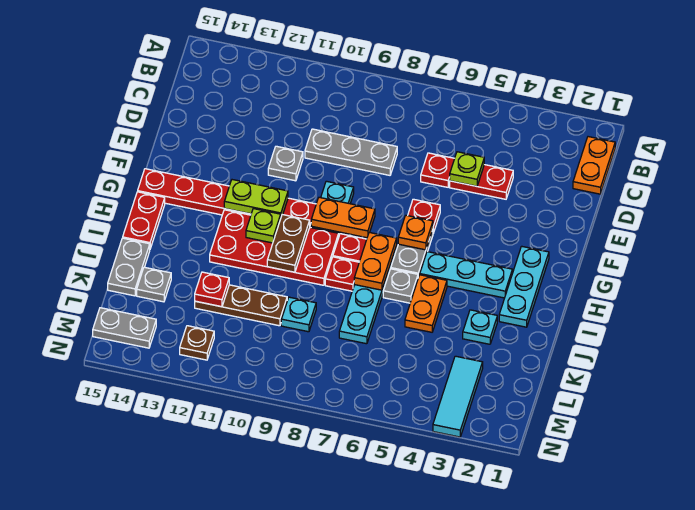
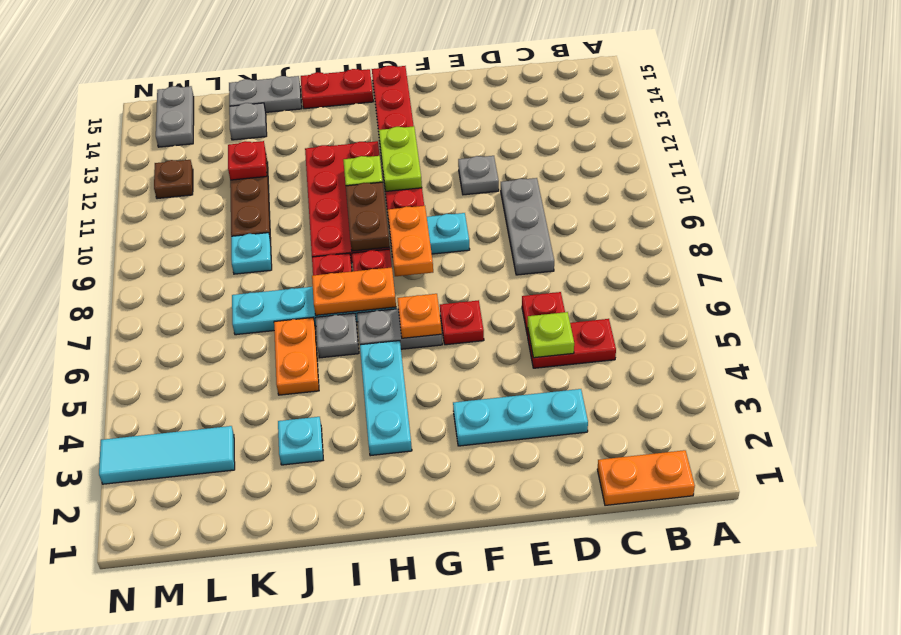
red plate D4:D5 level 1 -> red plate C5:D5 level 1
cyan plate G2:I2 level 1 -> cyan plate D3:F3 level 1
brown plate H10:I10 level 2 -> brown plate H9:H10 level 2
orange plate I5:J5 level 1 -> orange plate J5:J6 level 1

